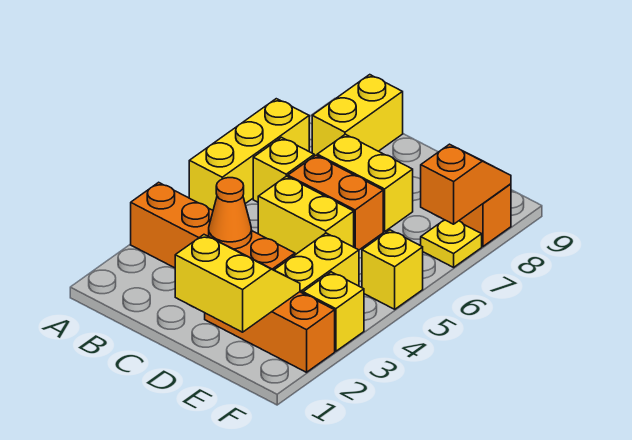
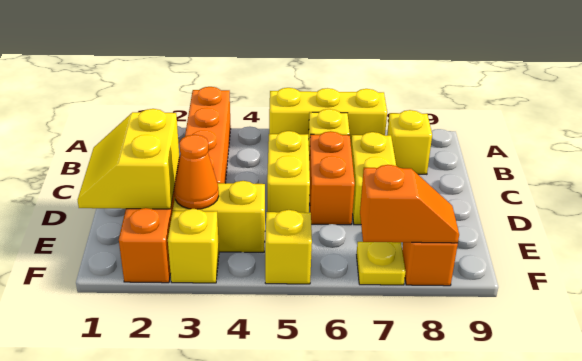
yellow brick B8:B9 level 1 -> yellow brick B8 level 1
orange cone C3 level 2 -> orange cone E3 level 2
yellow slope D1:E2 level 2 top 1 -> yellow slope D1:E2 level 2 top 2

